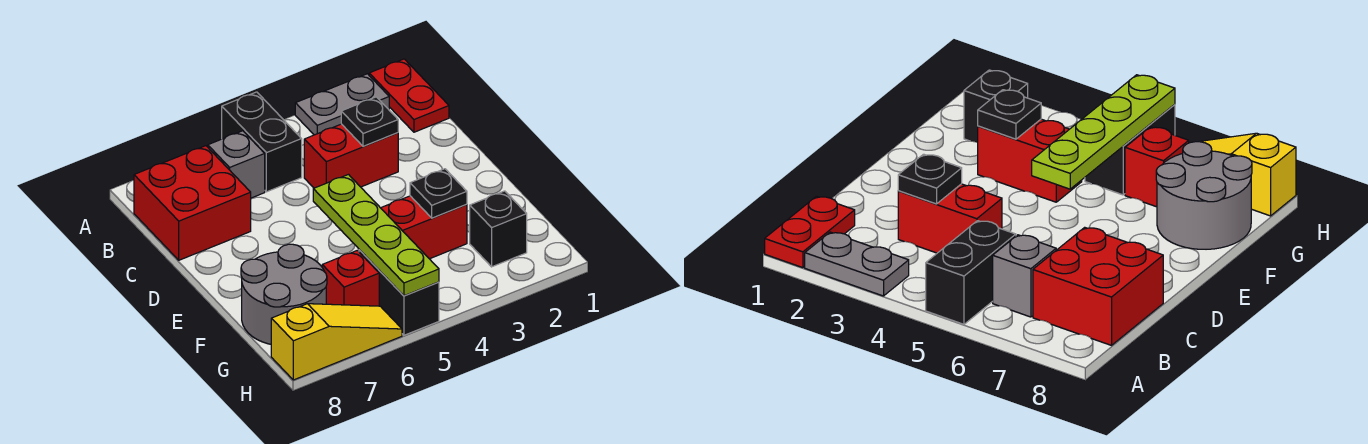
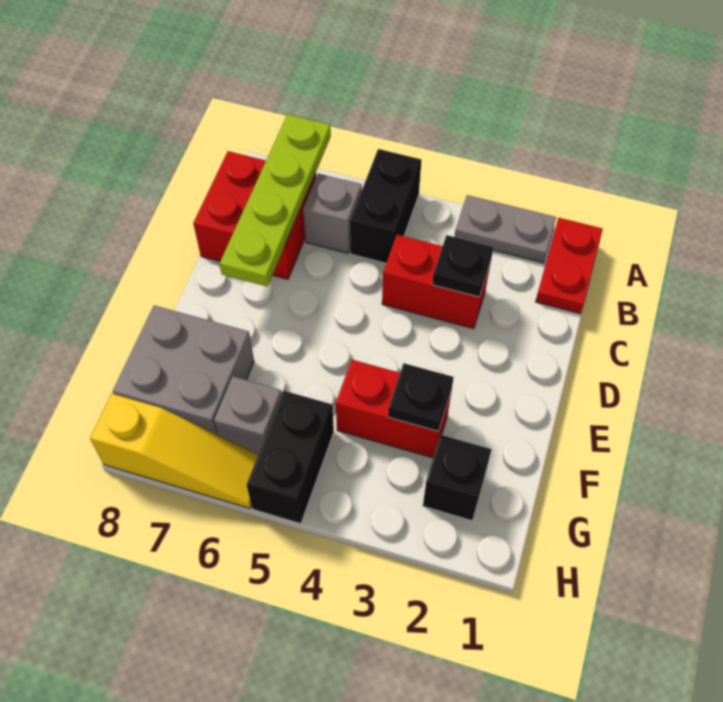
lime plate E5:H5 level 2 -> lime plate A7:D7 level 2
grey round brick F7:G8 level 1 -> grey brick F7:G8 level 1
red brick G6 level 1 -> grey brick G6 level 1

